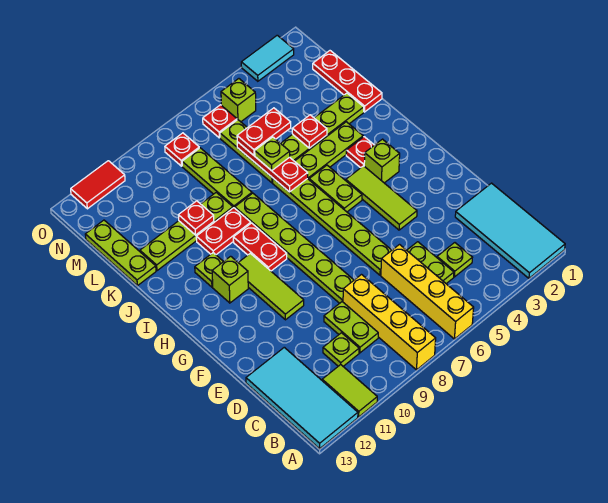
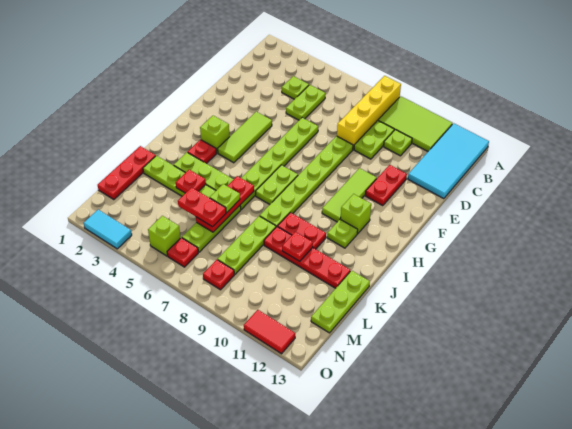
cyan tile A1:D2 level 1 -> none
yellow brick A6:D6 level 1 -> none
lime tile A11:B11 level 1 -> lime tile A9:B11 level 1
lime plate H5:I5 level 1 -> lime plate H7:I7 level 1
red plate H9:I9 level 1 -> red plate E11:F11 level 1
lime plate K9:K12 level 1 -> red plate K9:K12 level 1

